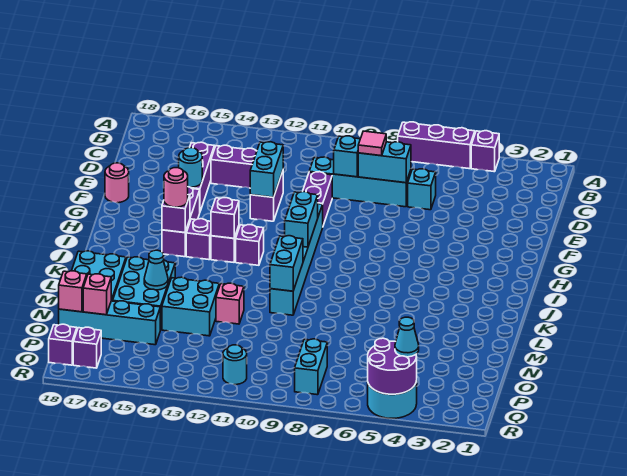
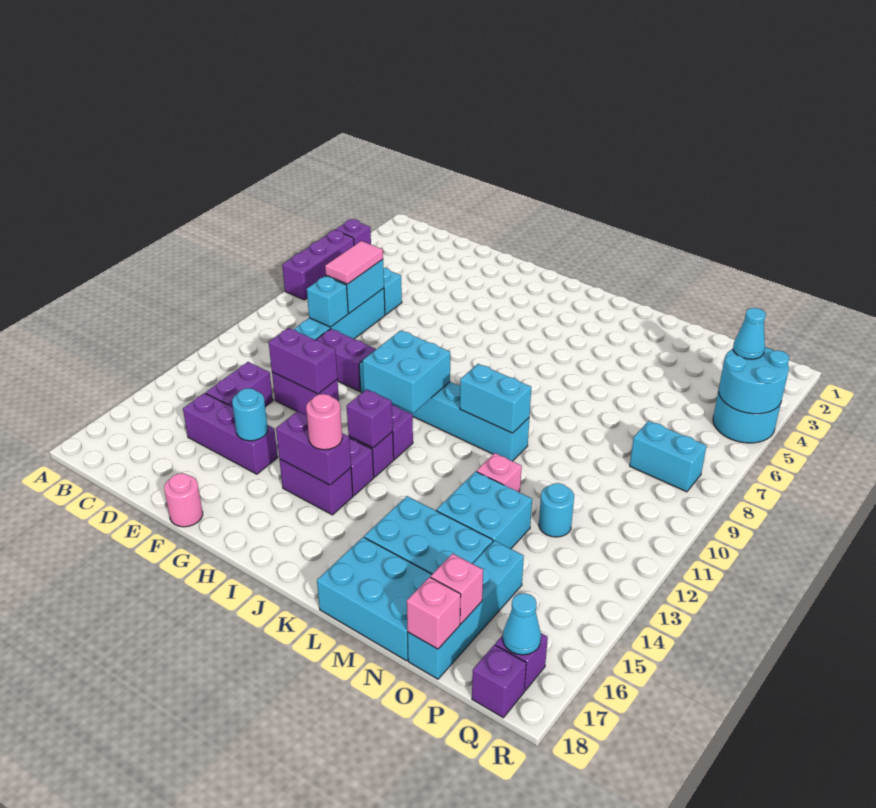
pink tile D8 level 3 -> pink tile D7:D8 level 3
cyan brick E12:F12 level 2 -> purple brick E12:F12 level 2
purple brick G15:I15 level 1 -> purple brick H15:I15 level 1
cyan brick H10:I10 level 2 -> cyan brick H10:I11 level 2
purple brick I15 level 2 -> purple brick H15:I15 level 2
cyan cone M15 level 2 -> cyan cone Q17 level 2
purple round brick Q4:R5 level 2 -> cyan round brick Q4:R5 level 2
cyan round brick Q11 level 1 -> cyan round brick O12 level 1

